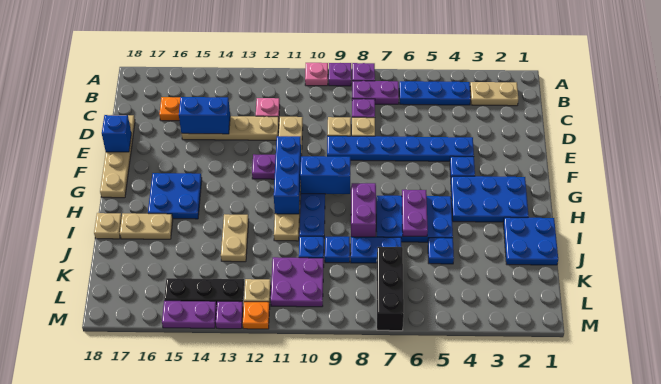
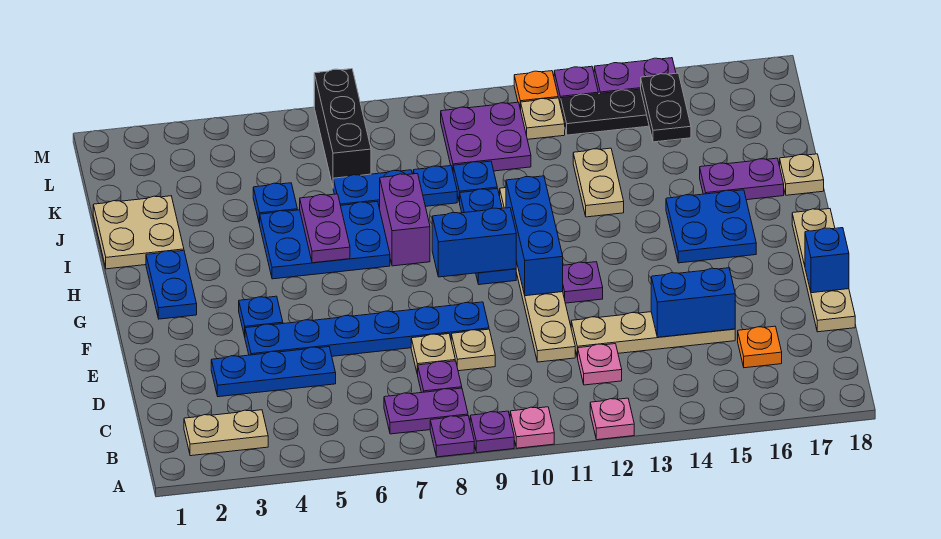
none -> pink plate A12 level 1
blue plate B4:B6 level 1 -> blue plate D3:D5 level 1
blue plate G2:H4 level 1 -> blue plate G2:H2 level 1
blue plate I1:J2 level 1 -> tan plate I1:J2 level 1
tan plate I16:I17 level 1 -> purple plate I16:I17 level 1
none -> black plate K15:L15 level 2

